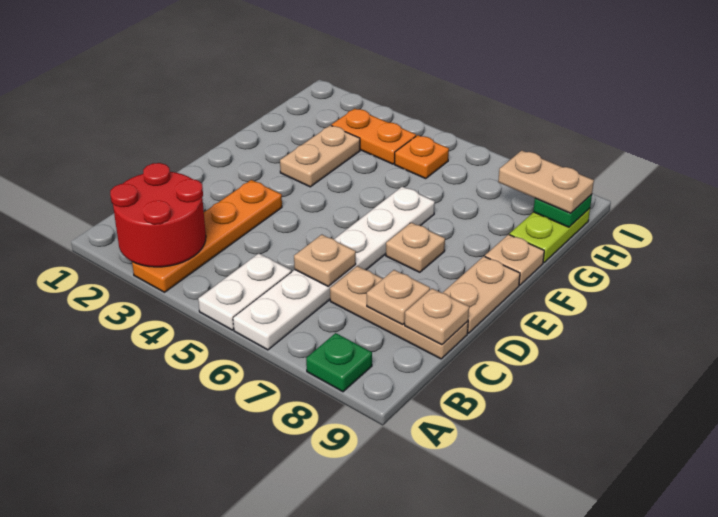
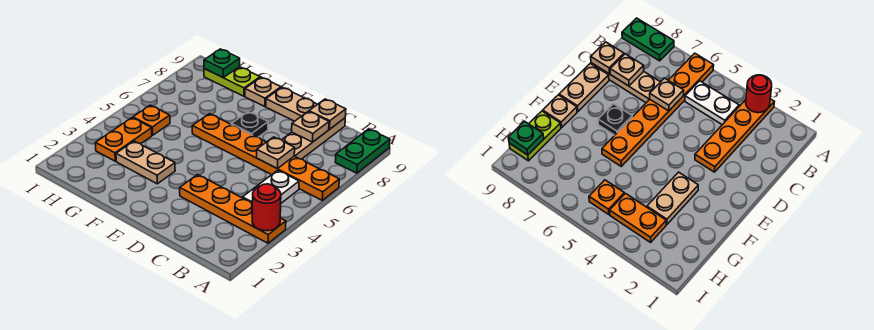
red round brick A2:B3 level 2 -> red round brick A3 level 2
white plate A5:B5 level 1 -> white plate B4:B5 level 1
white plate A6:F6 level 1 -> orange plate A6:F6 level 1
green plate A8 level 1 -> green plate A8:A9 level 1
tan plate E7 level 1 -> black plate E7 level 1
tan plate H8:H9 level 3 -> none

